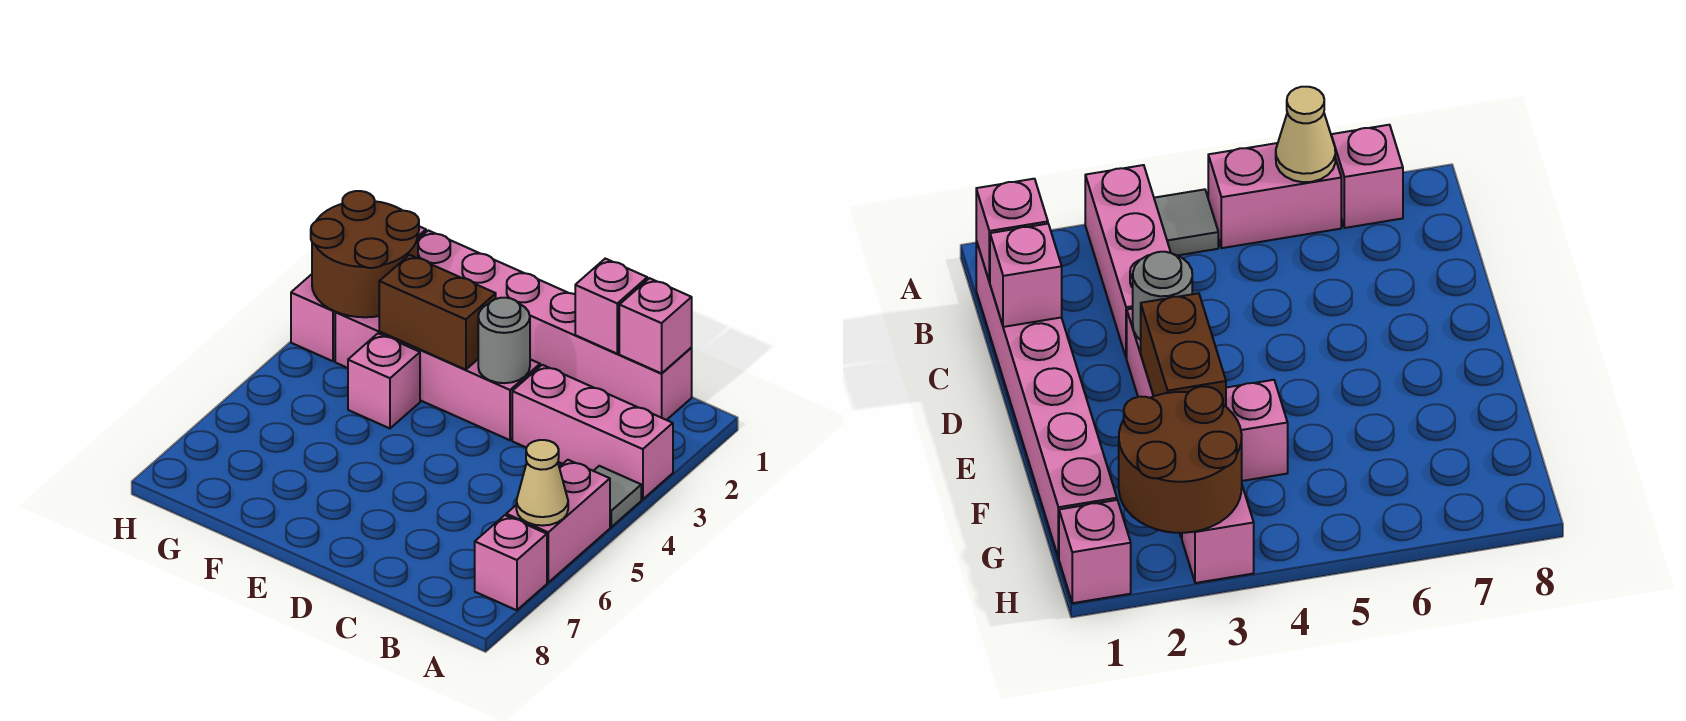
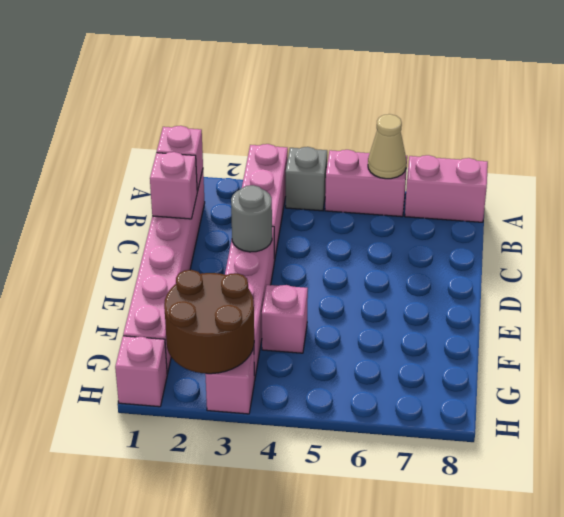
grey tile A4 level 1 -> grey brick A4 level 1
pink brick A7 level 1 -> pink brick A7:A8 level 1
brown brick E3:F3 level 2 -> none

